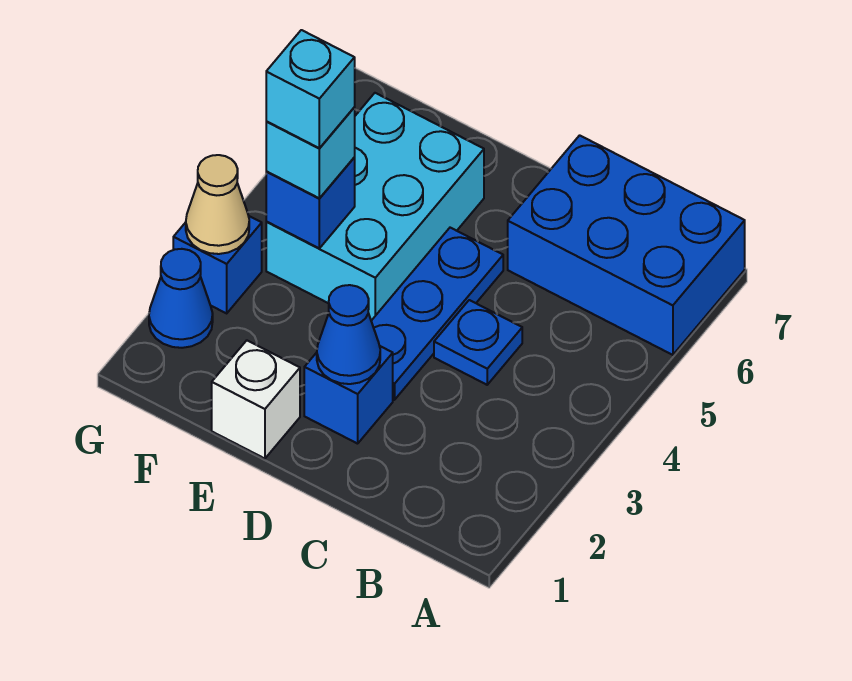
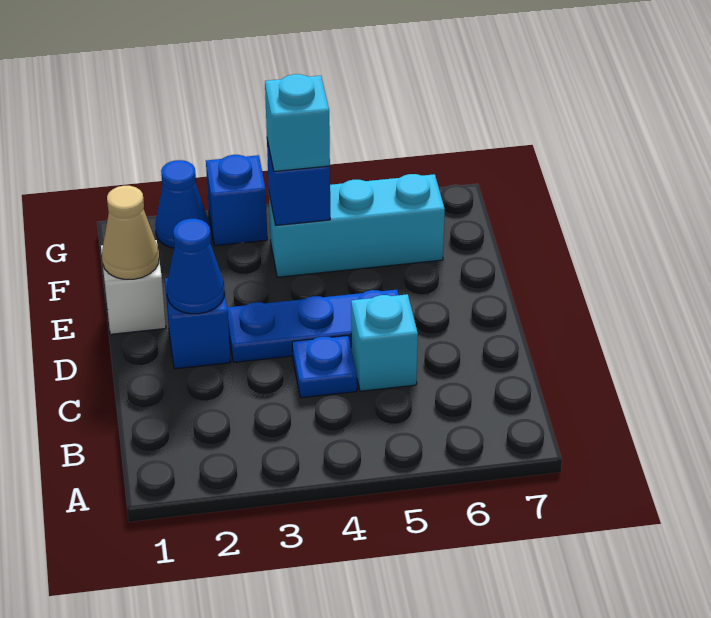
blue brick A6:C7 level 1 -> none
cyan brick E4:F6 level 1 -> cyan brick F4:F6 level 1
cyan brick F4 level 4 -> cyan brick C5 level 1
tan cone G3 level 2 -> tan cone E1 level 2

